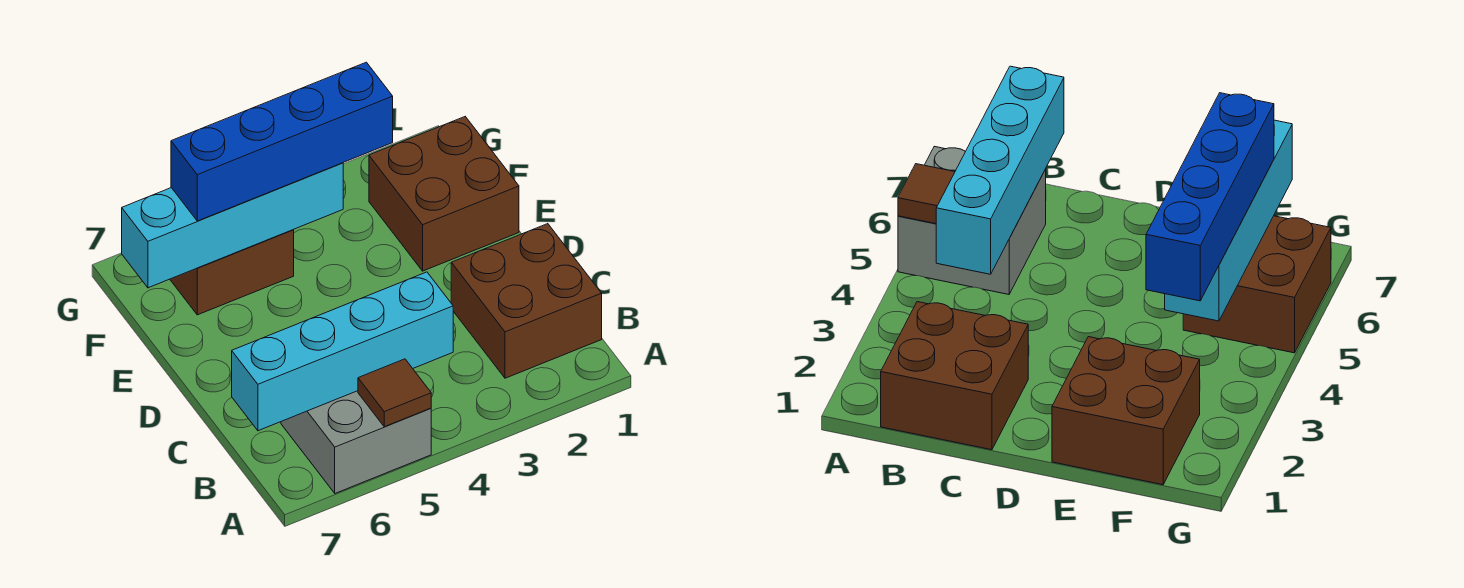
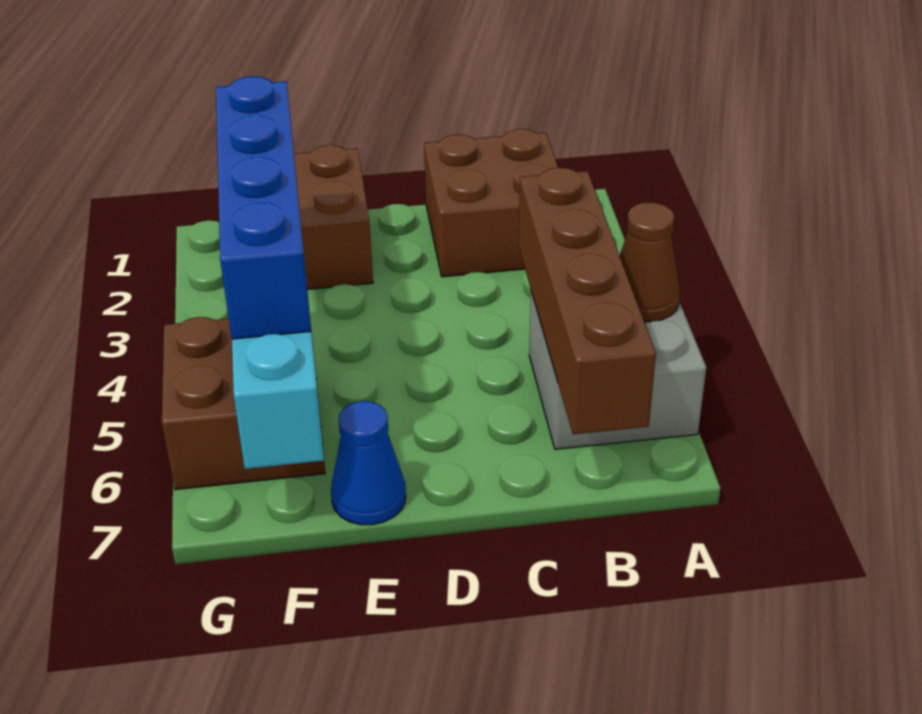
brown tile A5 level 2 -> brown cone A5 level 2
cyan brick B4:B7 level 2 -> brown brick B4:B7 level 2
none -> blue cone E7 level 1

